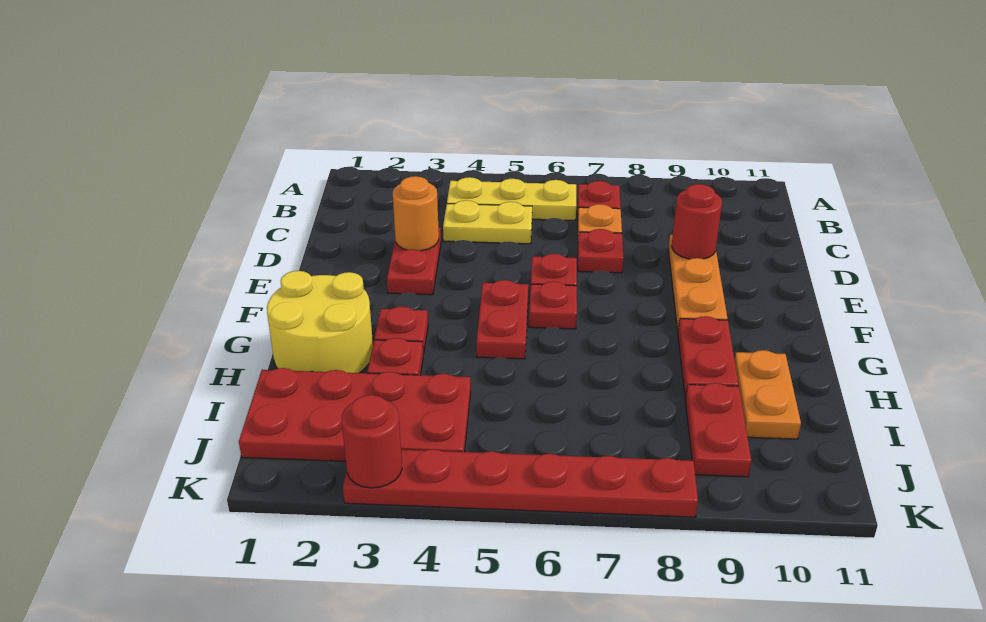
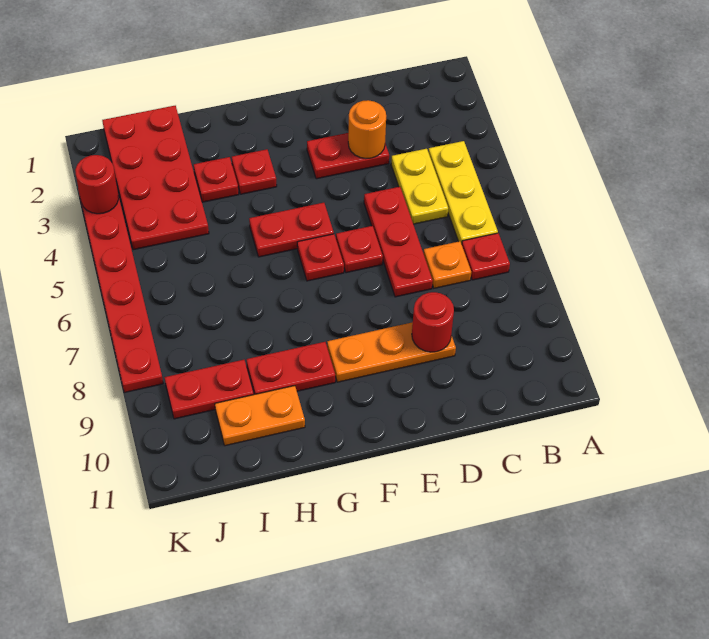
red plate D7 level 1 -> red plate D5:D7 level 1
yellow round brick G1:H2 level 1 -> none

